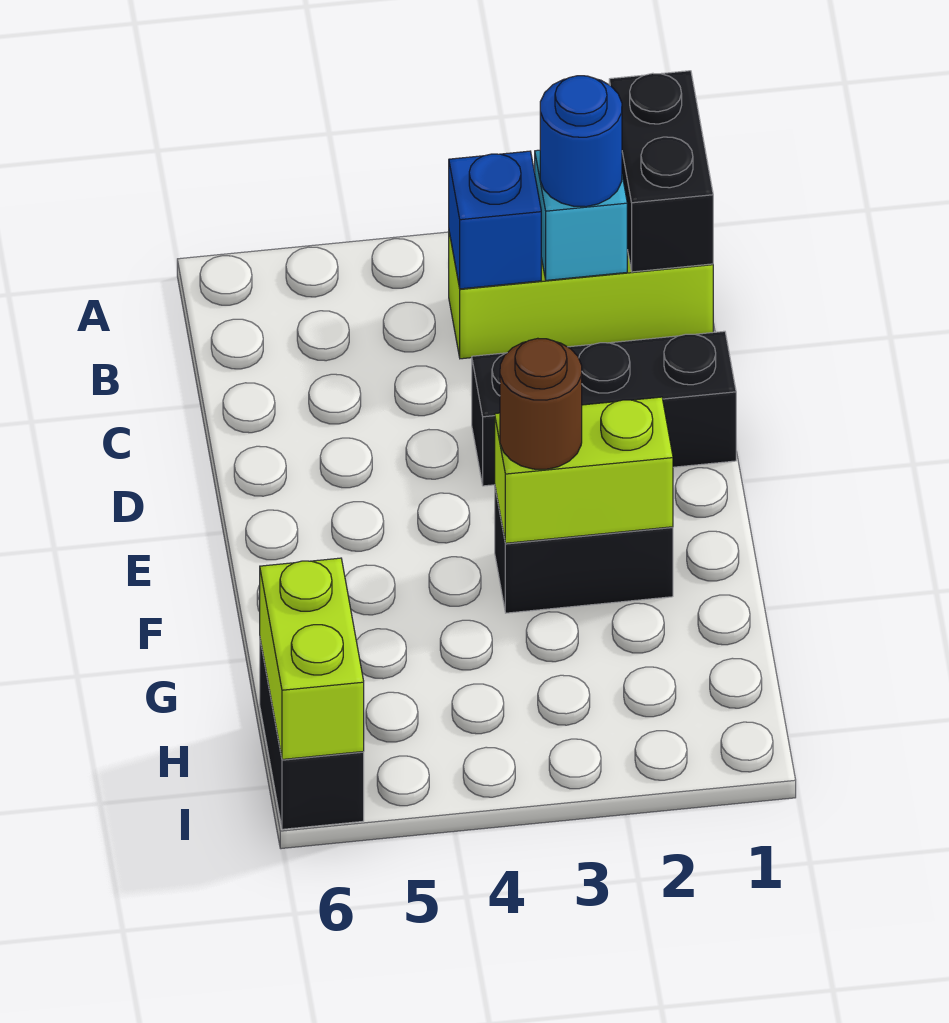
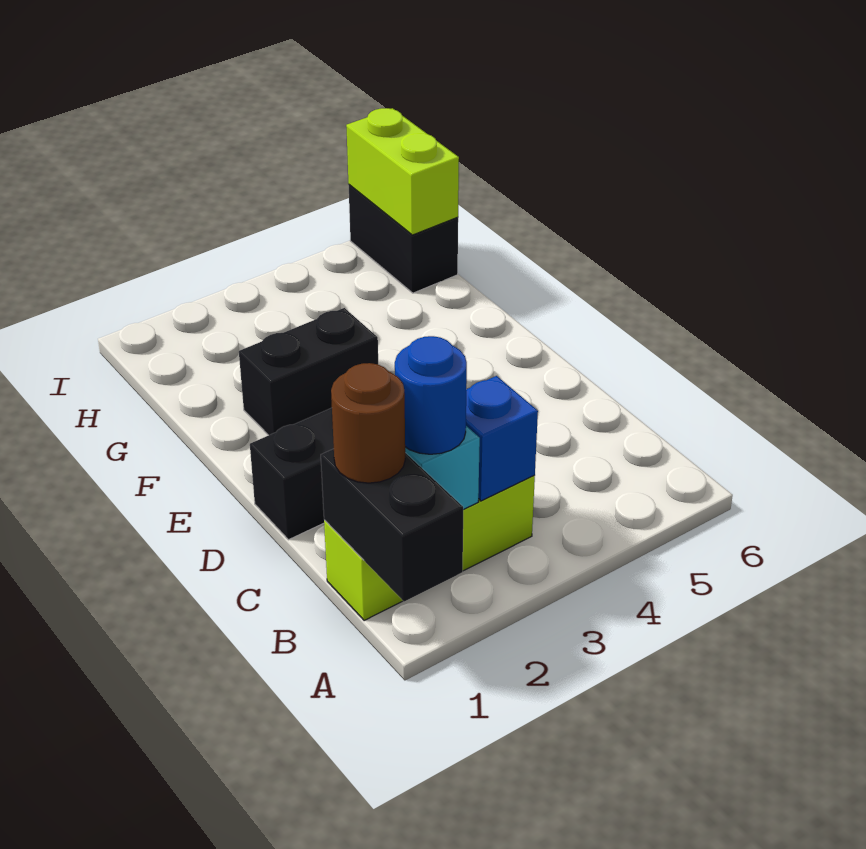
lime brick F2:F3 level 2 -> none
brown round brick F3 level 3 -> brown round brick B1 level 3

